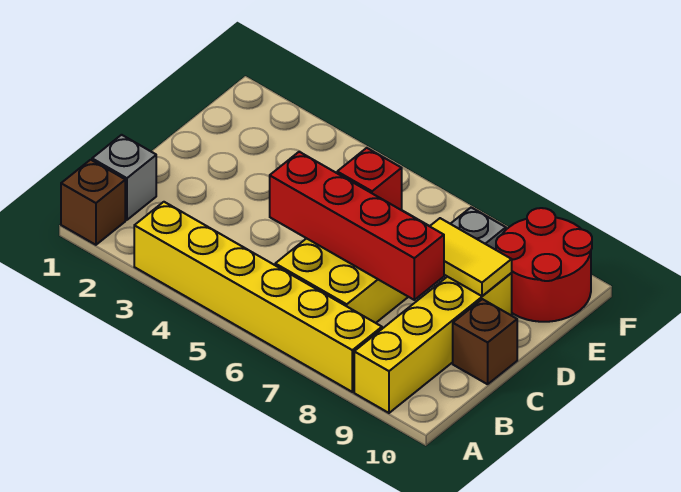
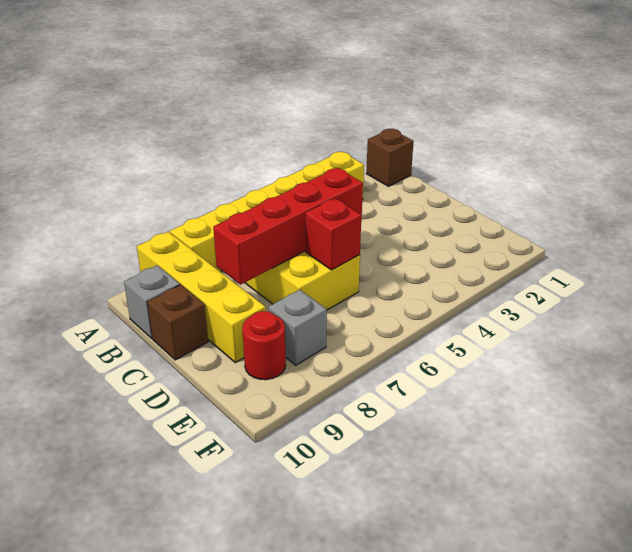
grey brick B1 level 1 -> grey brick B10 level 1
yellow tile D8:D9 level 2 -> none
red round brick E9:F10 level 1 -> red round brick E9 level 1

